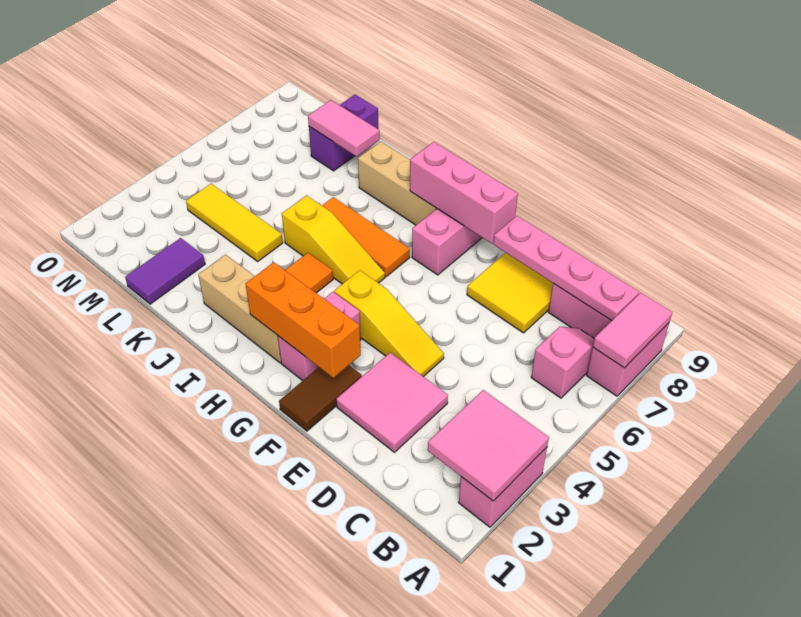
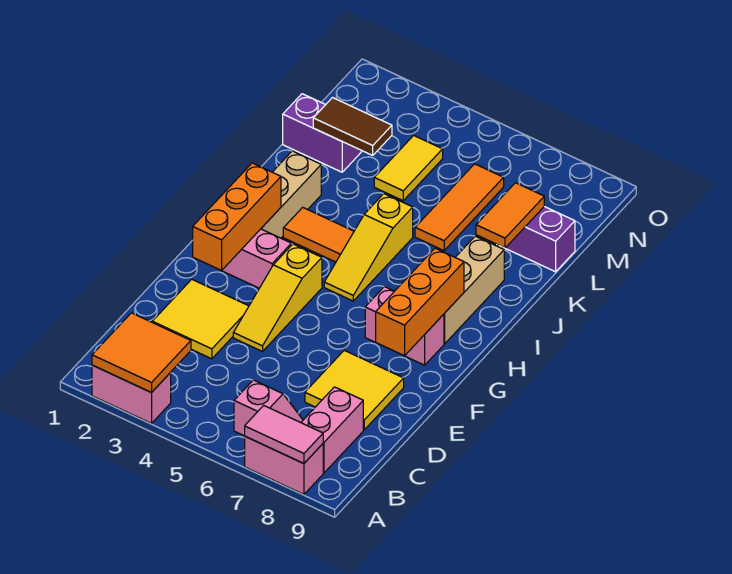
pink tile A2:B3 level 2 -> orange tile A2:B3 level 2
pink plate B8:E8 level 2 -> none
pink tile D2:E3 level 1 -> yellow tile D2:E3 level 1
brown tile F1:F2 level 1 -> brown tile L2:L3 level 2
pink brick F8:H8 level 2 -> orange brick F8:H8 level 2
orange tile H6:J6 level 1 -> orange tile K6:M6 level 1
yellow tile K4:M4 level 1 -> yellow tile L4:M4 level 1
pink tile K8:L8 level 2 -> orange tile K8:L8 level 2
purple tile L1:L2 level 1 -> purple brick L1:L2 level 1

